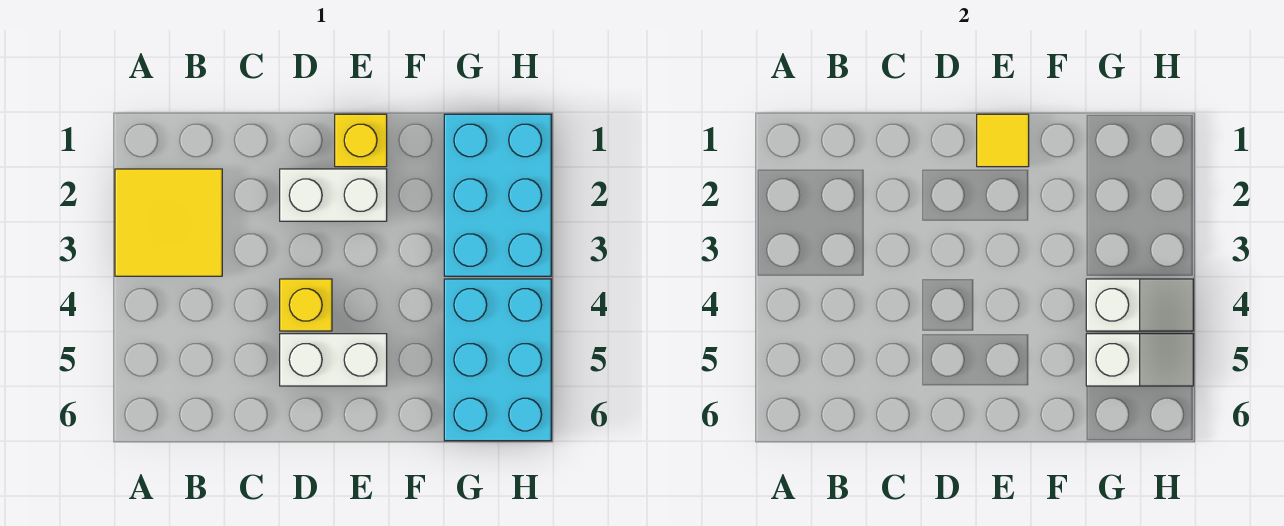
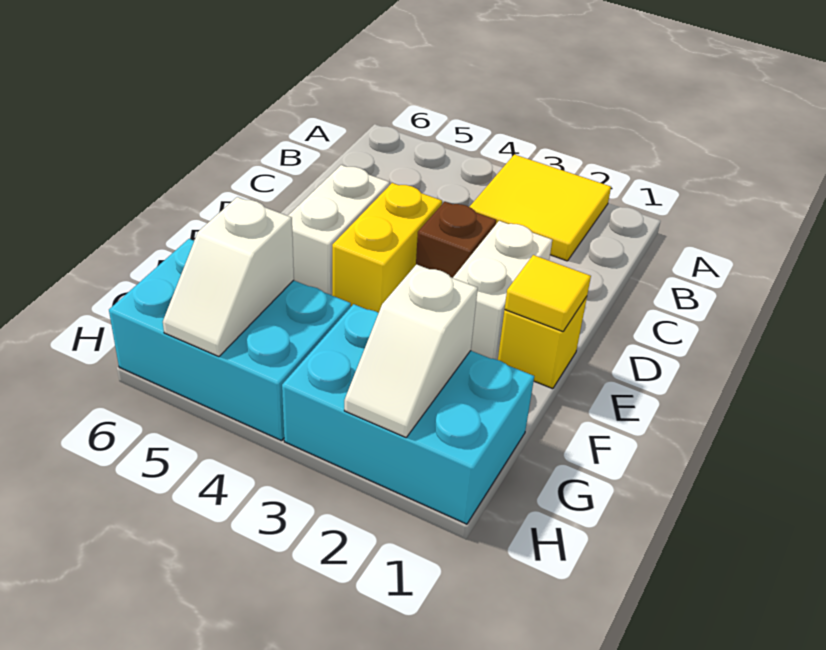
none -> brown brick D3 level 1
yellow brick D4 level 1 -> yellow brick D4:E4 level 1
white slope G4:H4 level 2 top G -> white slope G2:H2 level 2 top G

